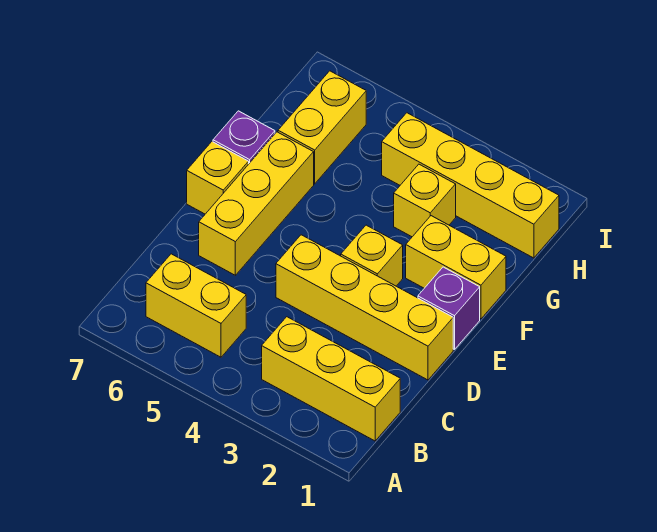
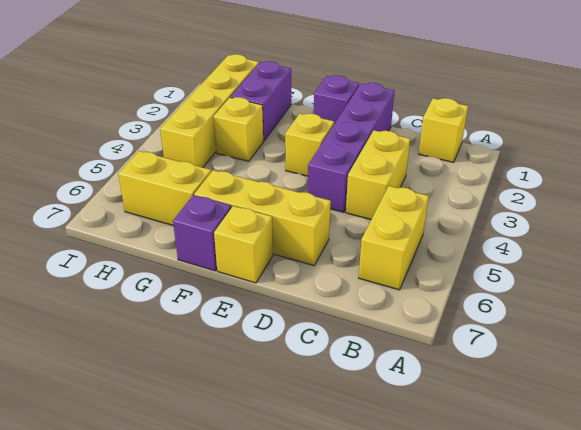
yellow brick B1:B3 level 1 -> yellow brick B1 level 1
yellow brick D1:D4 level 1 -> purple brick D1:D4 level 1
yellow brick F1:F2 level 1 -> yellow brick C3:C4 level 1
none -> purple brick G1:G2 level 1

